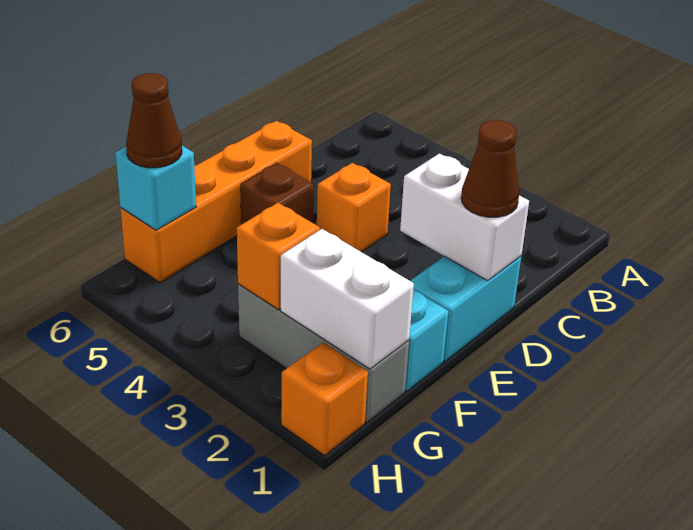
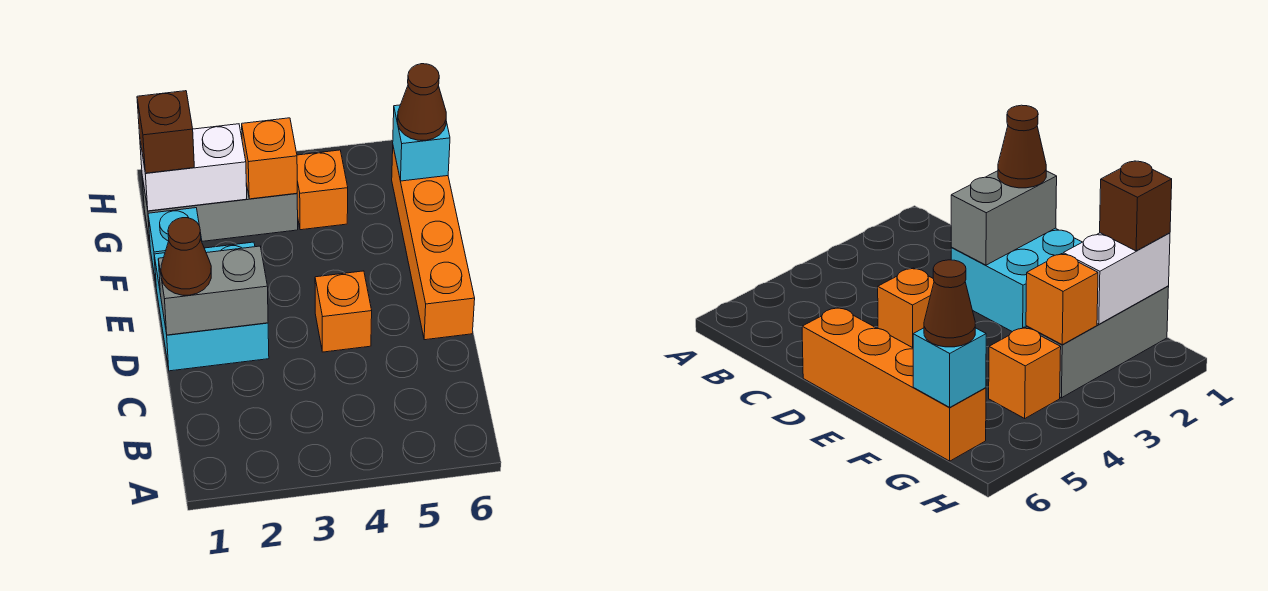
cyan brick D1:E1 level 1 -> cyan brick D1:E2 level 1
white brick D1:D2 level 2 -> grey brick D1:D2 level 2
brown brick E5 level 1 -> brown brick G1 level 3
orange brick H1 level 1 -> orange brick G4 level 1

